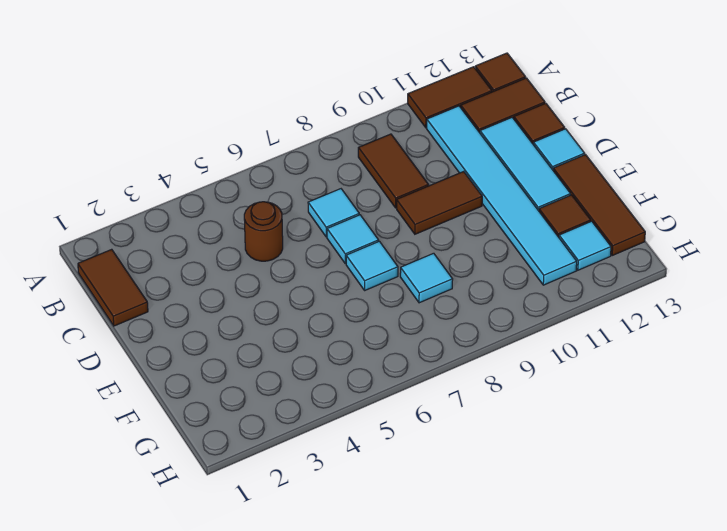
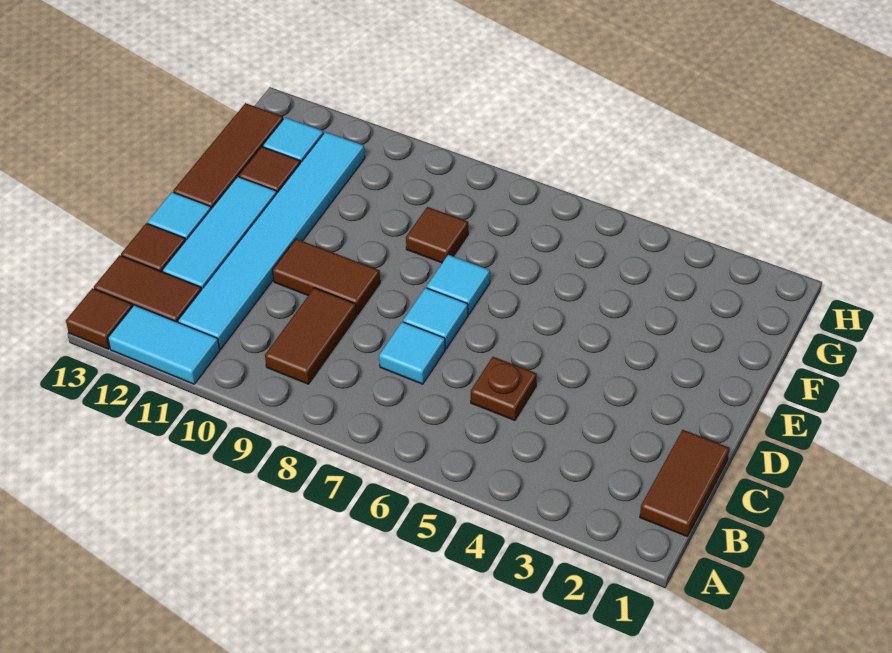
brown tile A11:A12 level 1 -> cyan tile A11:A12 level 1
brown round brick C5 level 1 -> brown plate C5 level 1
cyan tile F8 level 1 -> brown tile F8 level 1

